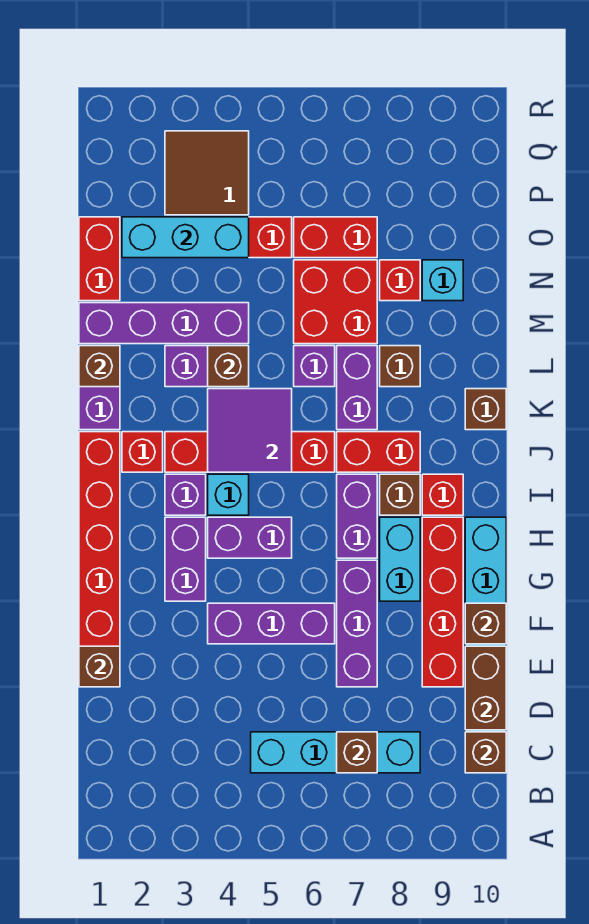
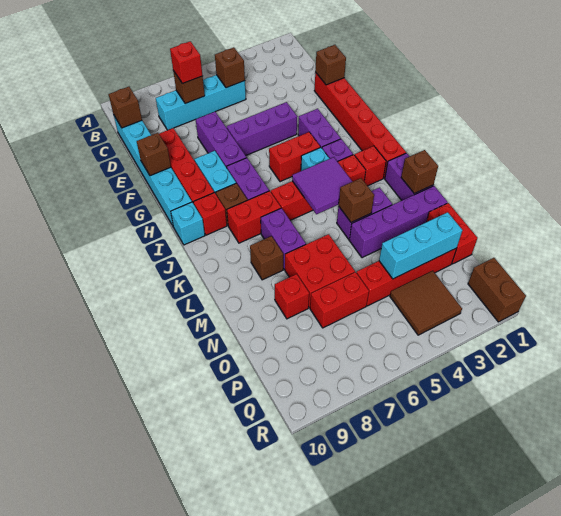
none -> red brick C7 level 3
brown brick D10:E10 level 2 -> brown brick Q1:R1 level 1
purple brick H4:H5 level 1 -> red brick H4:H5 level 1
brown brick K10 level 1 -> brown brick C5 level 2
purple brick L6 level 1 -> none
cyan brick N9 level 1 -> cyan brick I10 level 1

